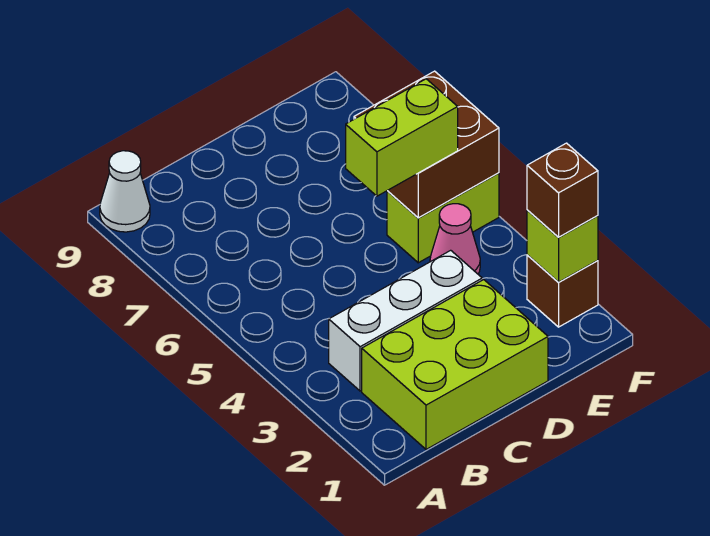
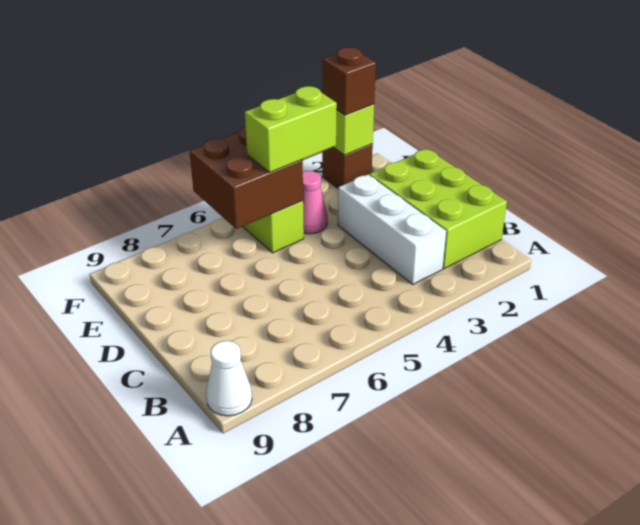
lime brick D5:E5 level 3 -> lime brick E4:E5 level 3

